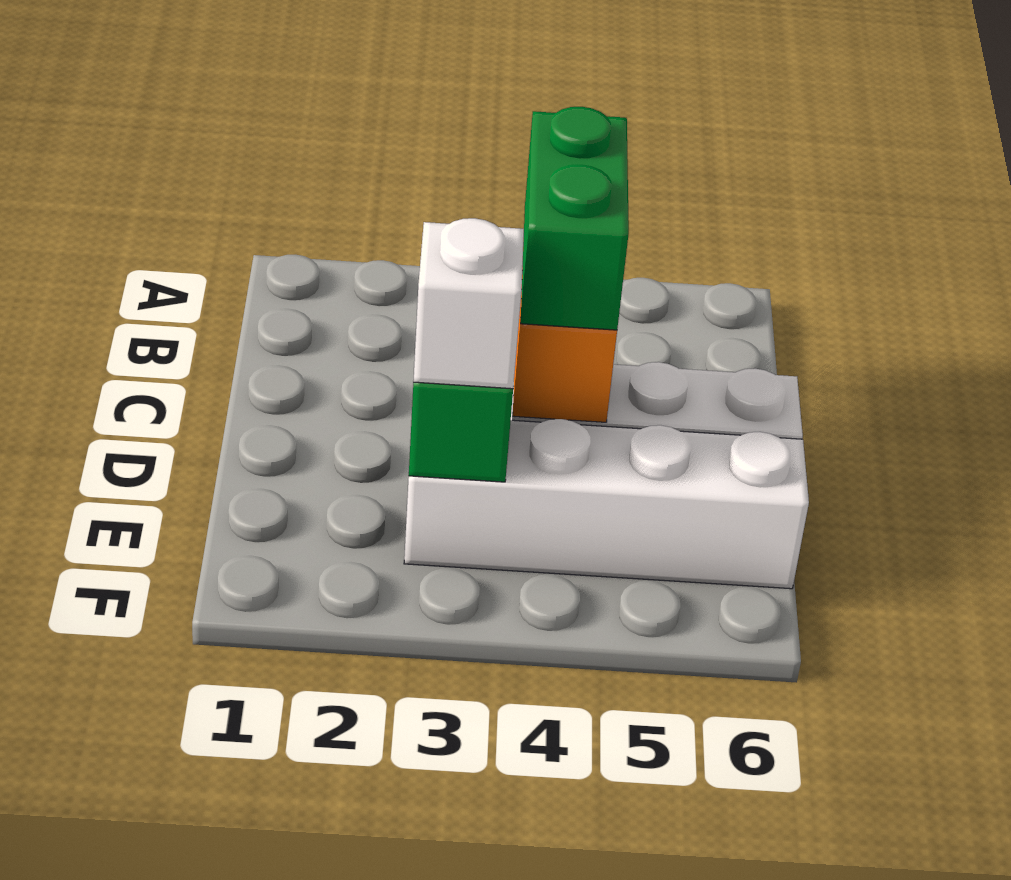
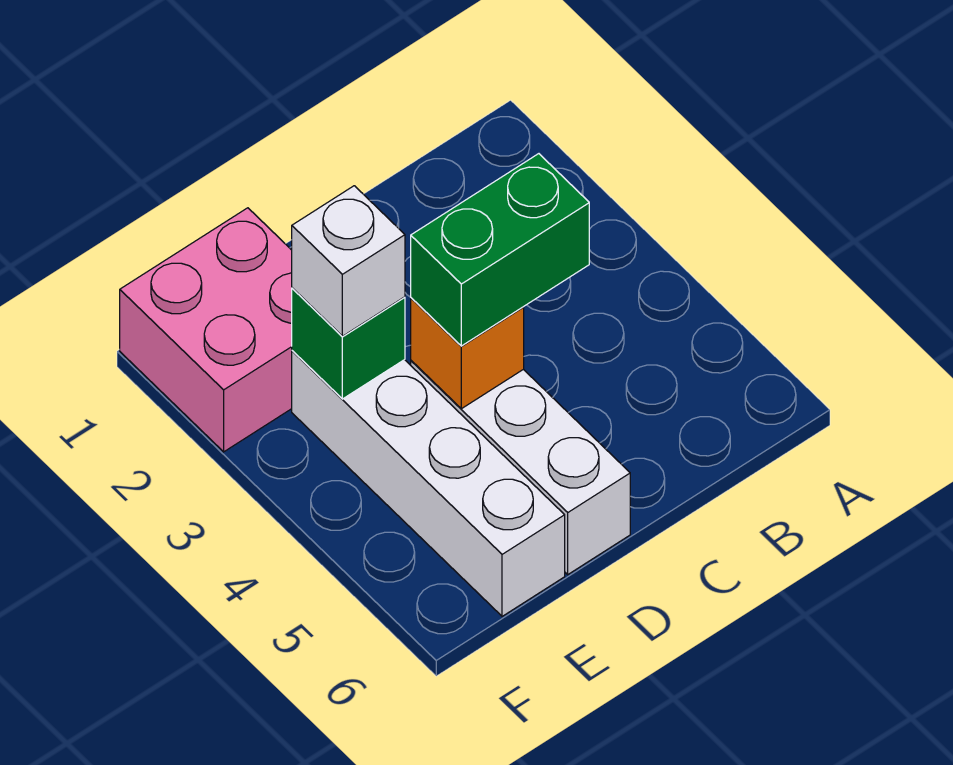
none -> pink brick E1:F2 level 1

